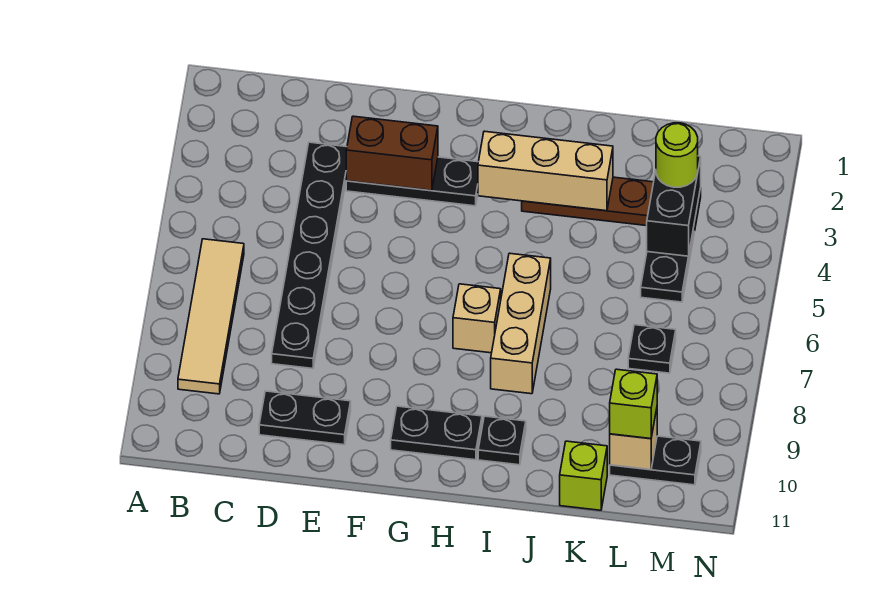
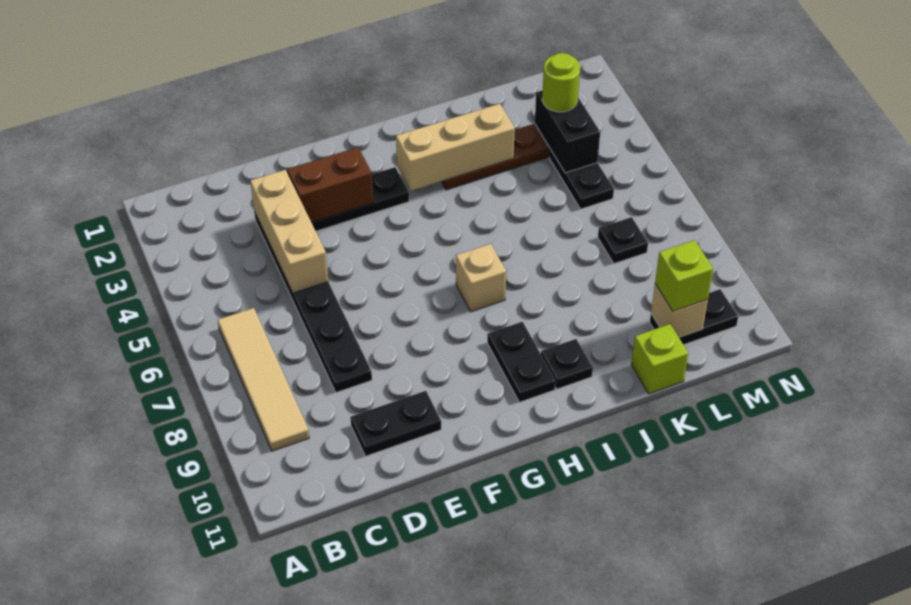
black plate G10:H10 level 1 -> black plate H9:H10 level 1
tan brick I6:I8 level 1 -> tan brick D3:D5 level 2

